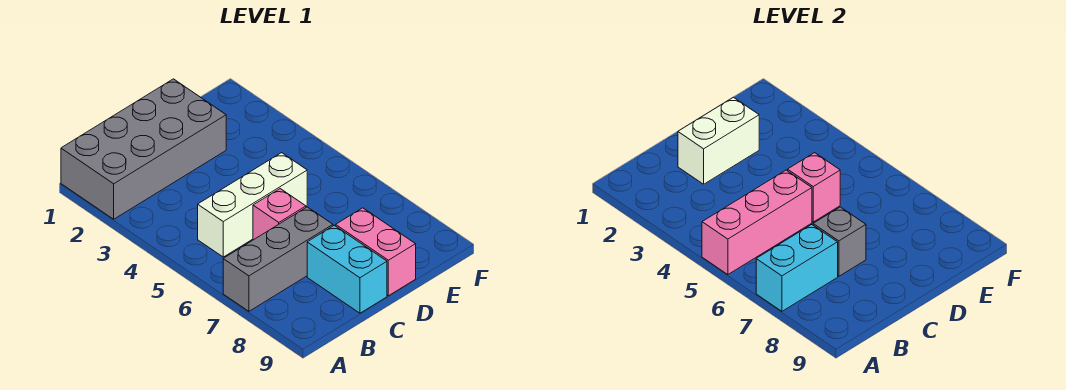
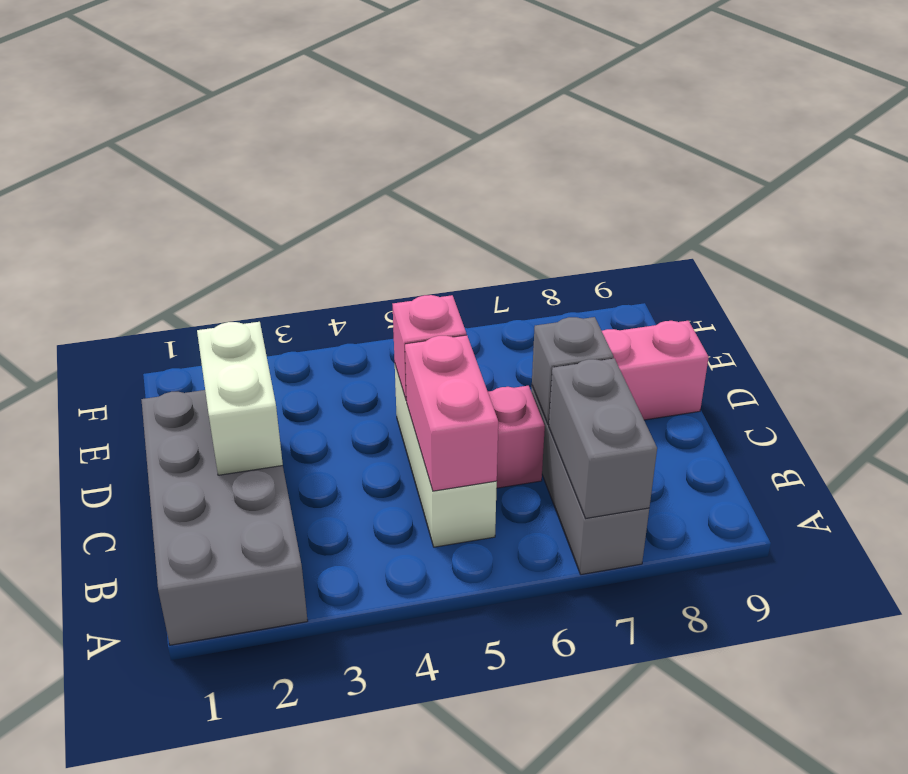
pink brick A5:C5 level 2 -> pink brick B5:C5 level 2
cyan brick A7:B7 level 2 -> grey brick A7:B7 level 2
cyan brick C8:C9 level 1 -> none

